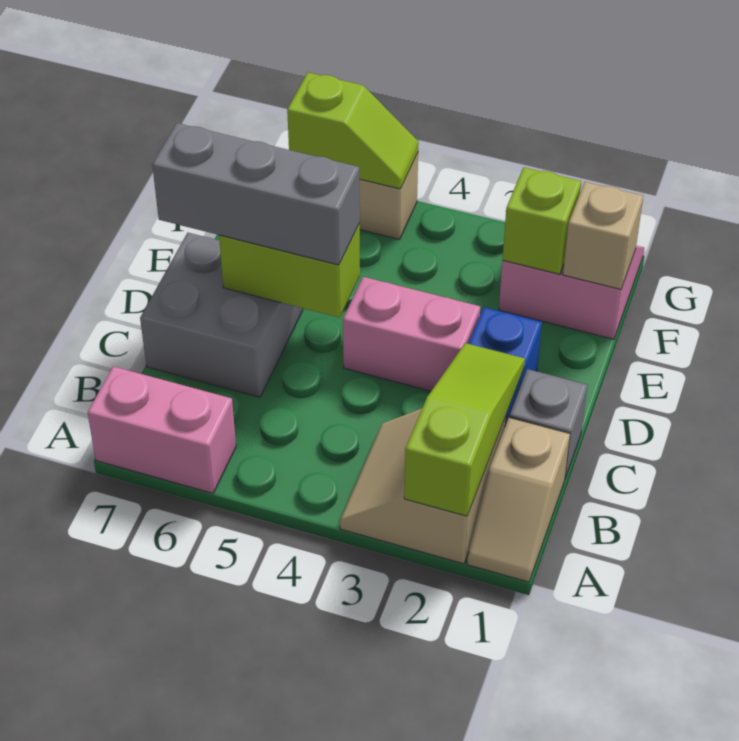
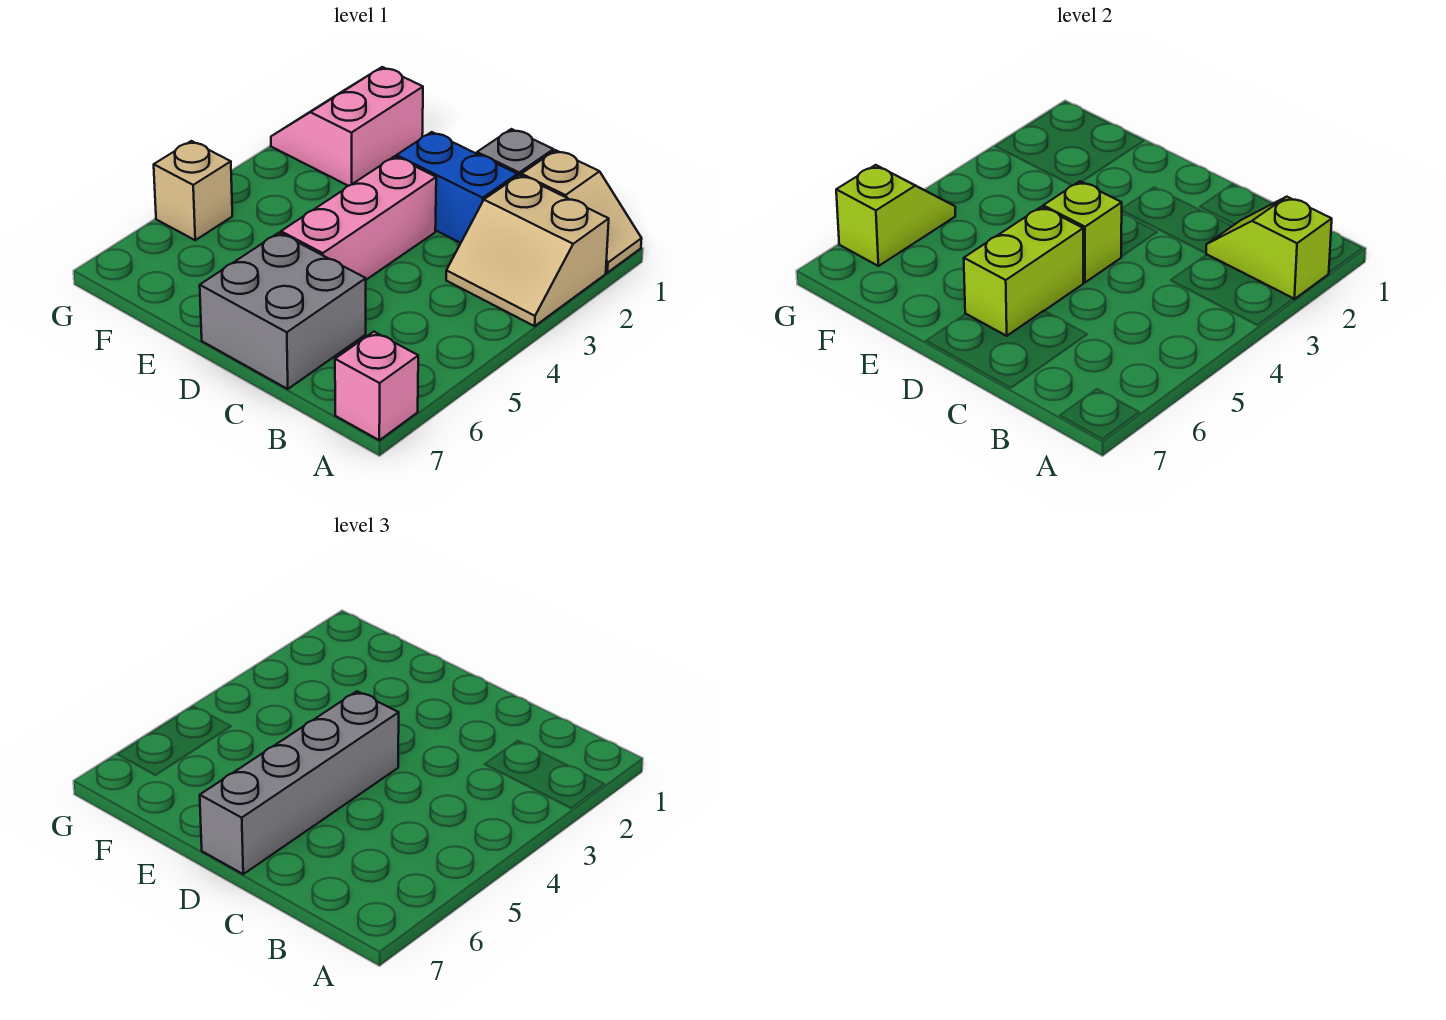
lime slope A2:C2 level 2 top A -> lime slope A2:B2 level 2 top A
pink brick A6:A7 level 1 -> pink brick A7 level 1
pink brick D3:D4 level 1 -> pink brick D3:D5 level 1
grey brick D5:D7 level 3 -> grey brick D4:D7 level 3
tan brick F1 level 2 -> none
lime brick F2 level 2 -> lime brick D4 level 2

